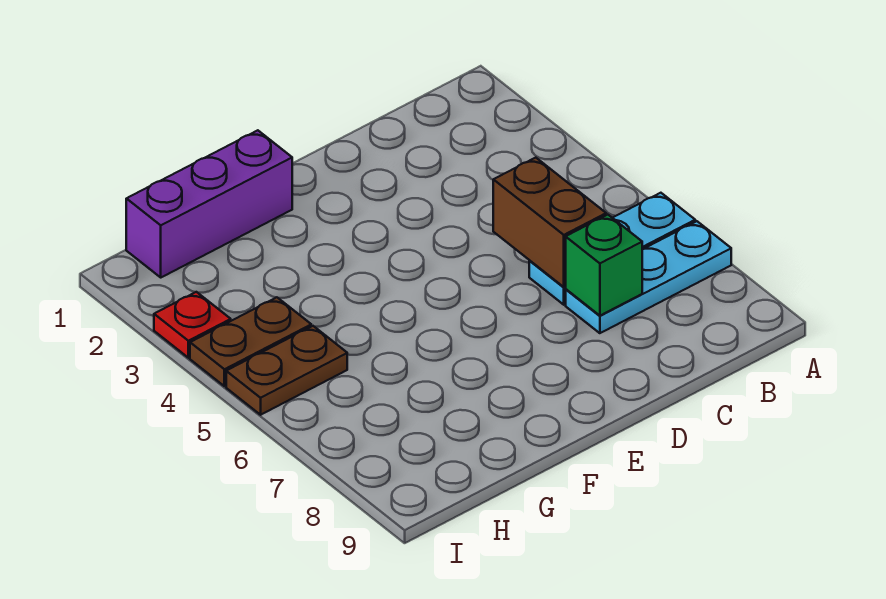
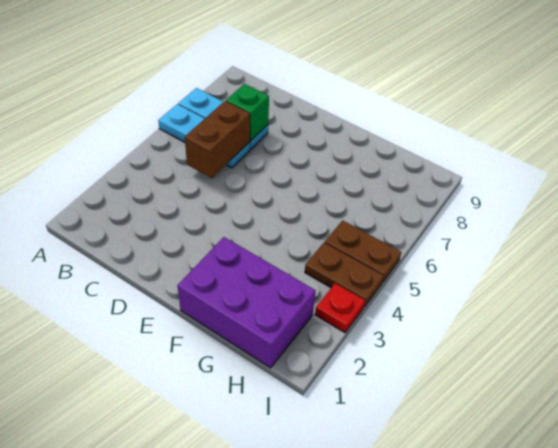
purple brick F1:H1 level 1 -> purple brick F1:H2 level 1

